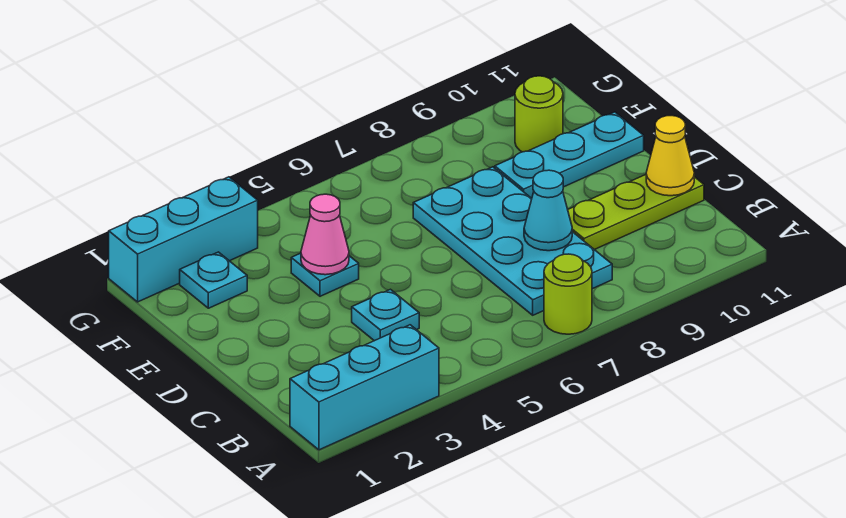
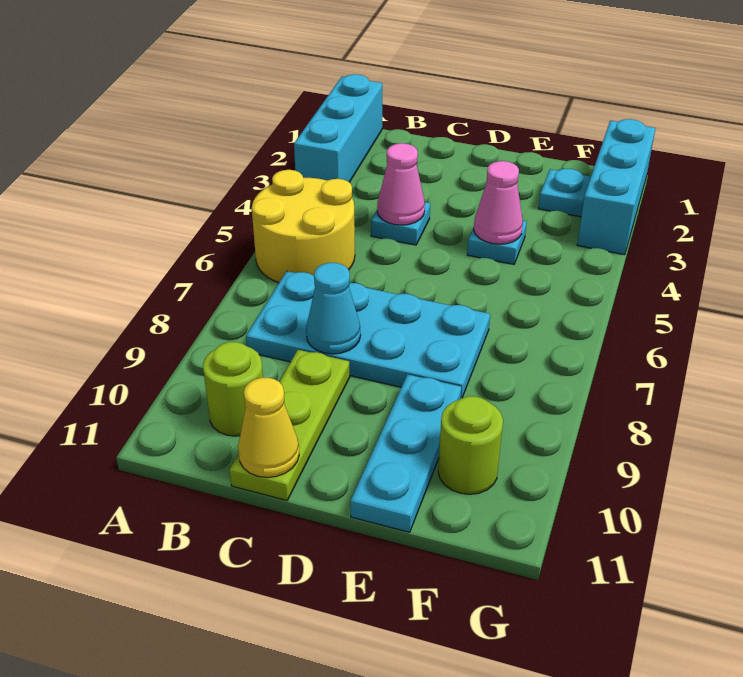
none -> yellow round brick A5:B6 level 1
lime round brick A7 level 1 -> lime round brick B10 level 1
none -> pink cone C4 level 2

